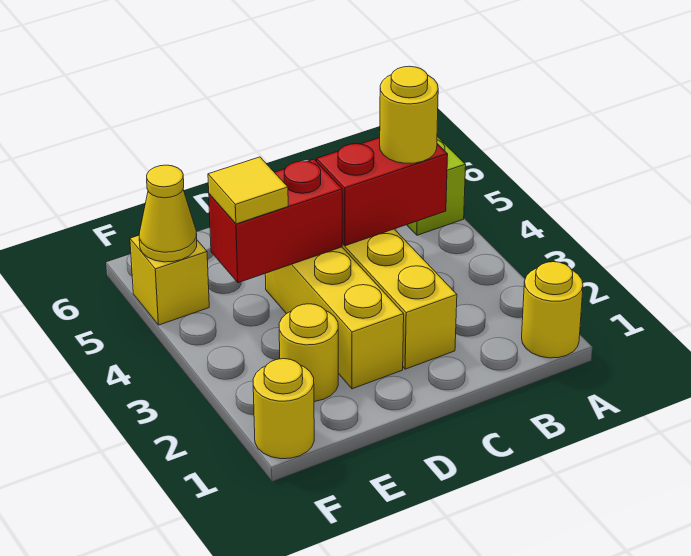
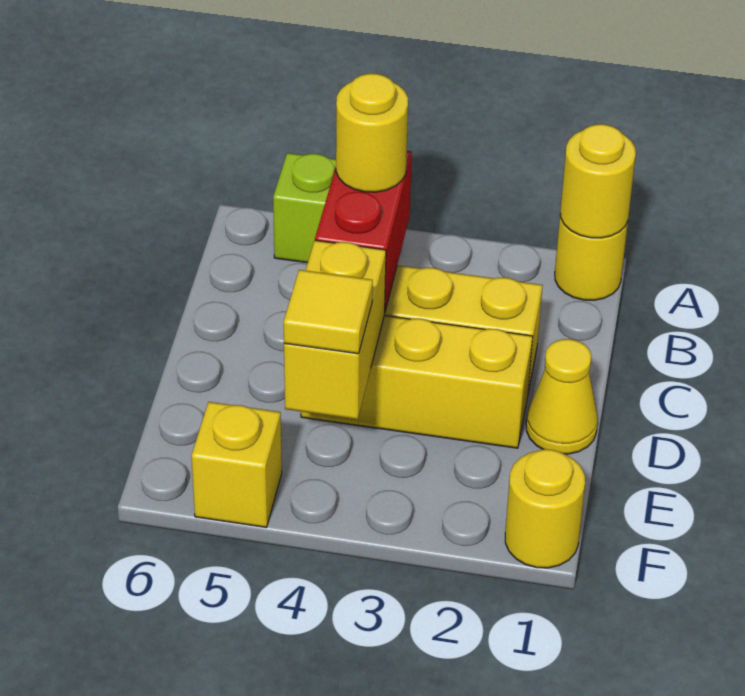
red brick D4:E4 level 2 -> yellow brick D4:E4 level 2
yellow round brick E2 level 1 -> yellow round brick A1 level 2
yellow cone F5 level 2 -> yellow cone D1 level 1

